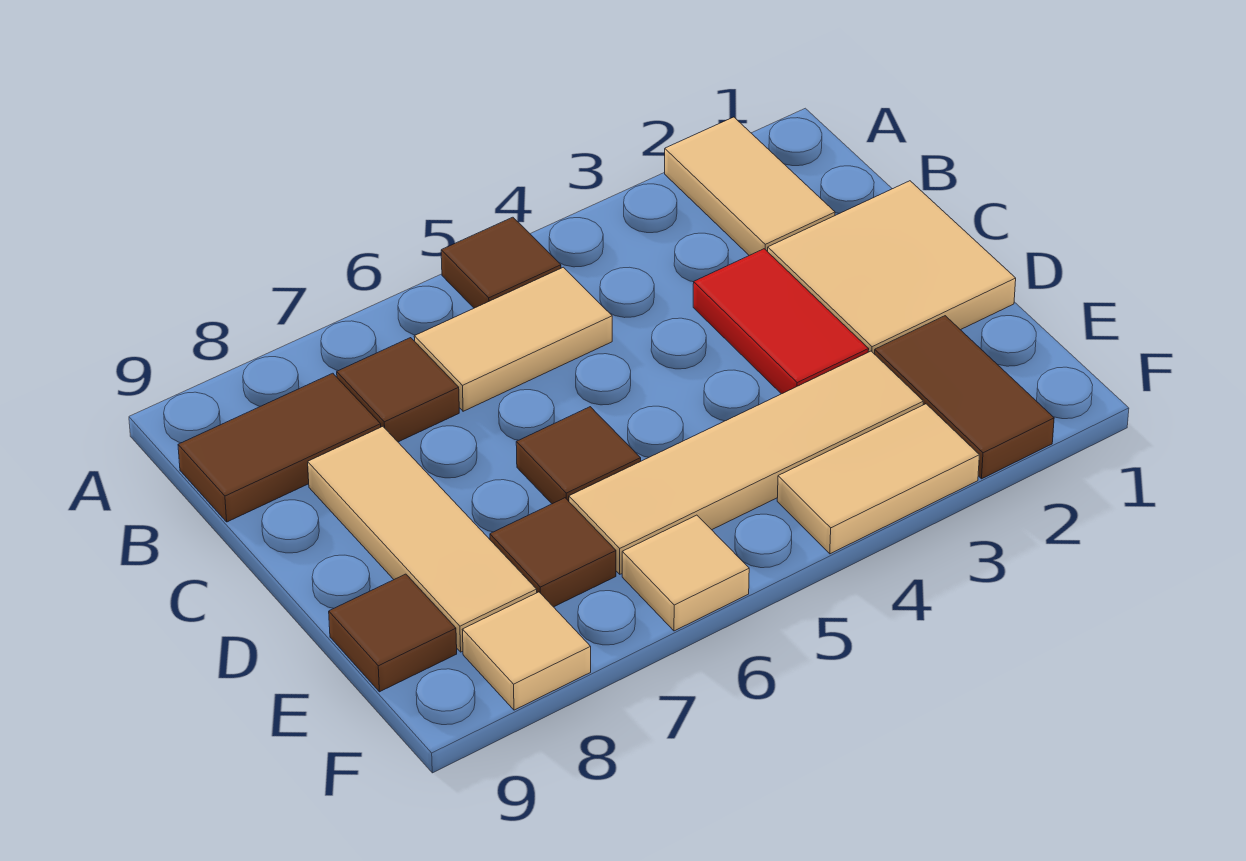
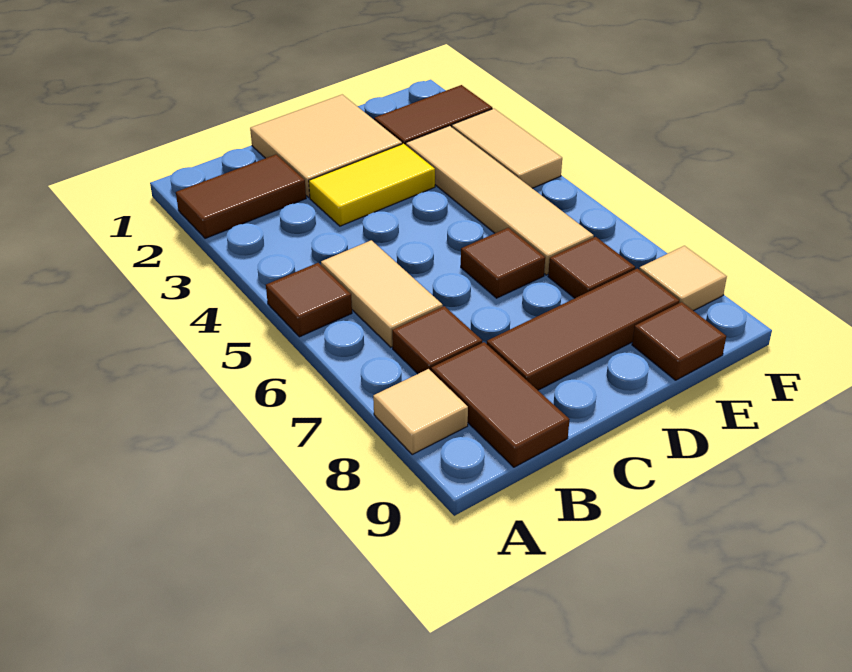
tan tile A2:B2 level 1 -> brown tile A2:B2 level 1
red tile C3:D3 level 1 -> yellow tile C3:D3 level 1
tan tile C8:E8 level 1 -> brown tile C8:E8 level 1
tan tile F6 level 1 -> tan tile A8 level 1

